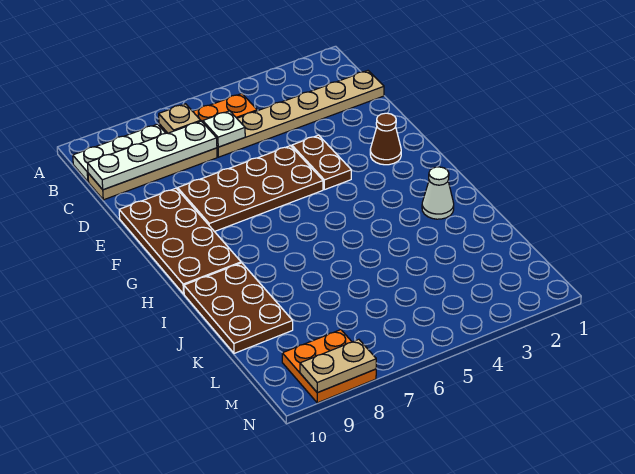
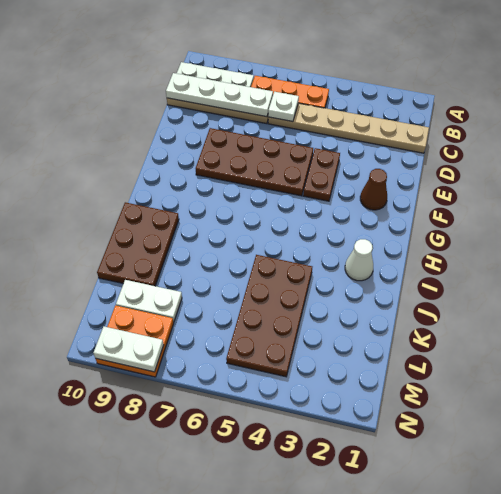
tan plate B7 level 2 -> none
brown plate E9:H10 level 1 -> brown plate J4:M5 level 1
none -> white plate L8:L9 level 1
tan plate N8:N9 level 2 -> white plate N8:N9 level 2

